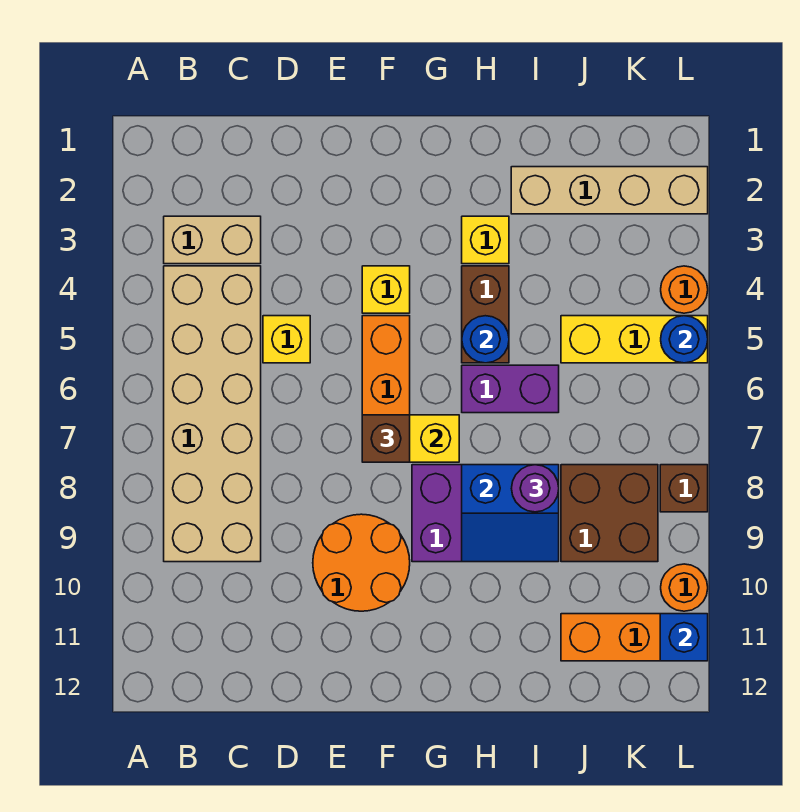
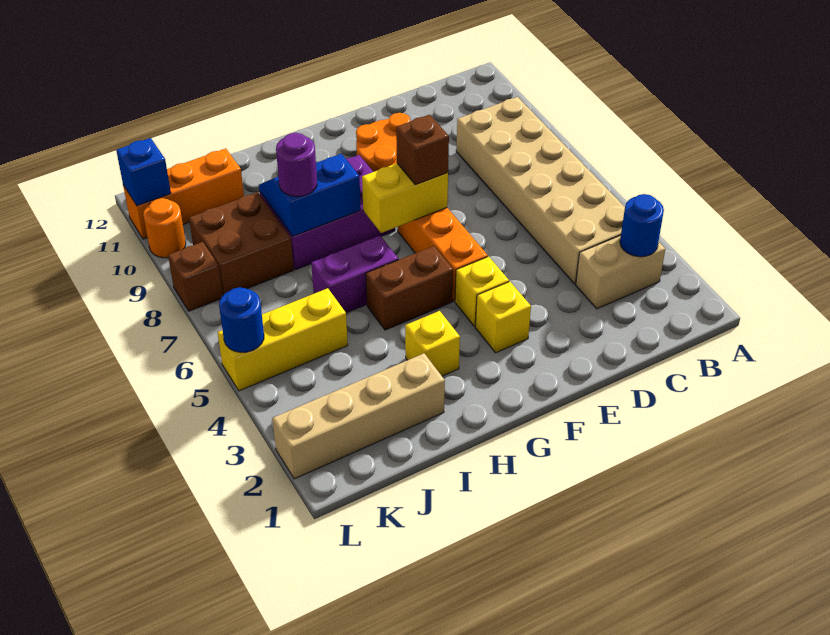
yellow brick D5 level 1 -> yellow brick F3 level 1
brown brick H4:H5 level 1 -> brown brick G5:H5 level 1
blue round brick H5 level 2 -> blue round brick B3 level 2
orange round brick L4 level 1 -> none

